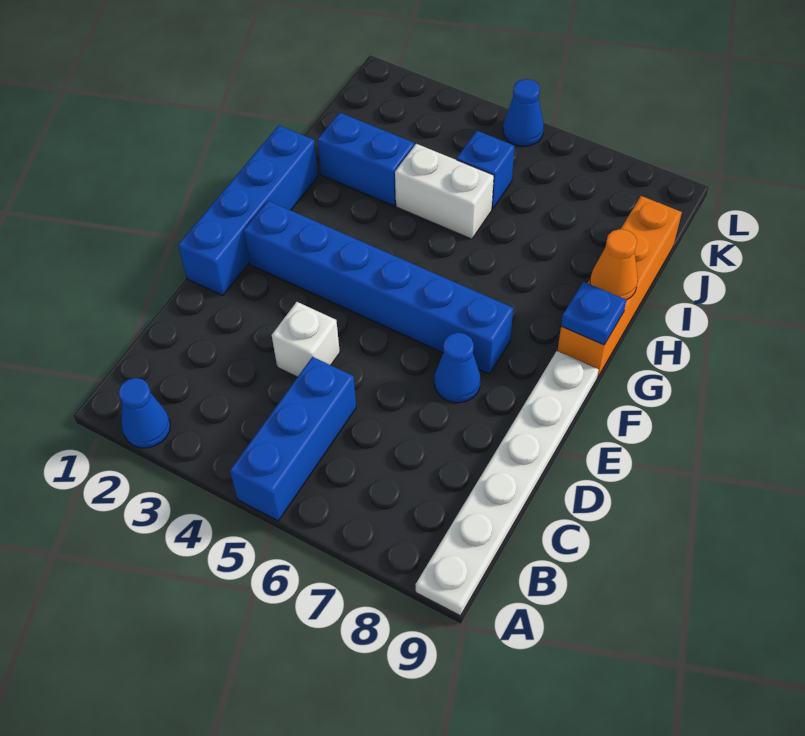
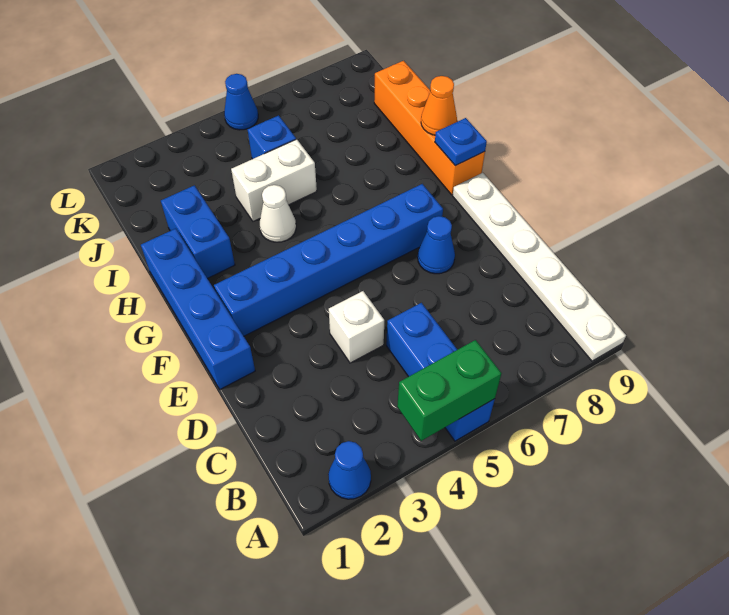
none -> green brick A4:A5 level 2
none -> white cone H4 level 1
blue brick I2:I3 level 1 -> blue brick H2:I2 level 1

